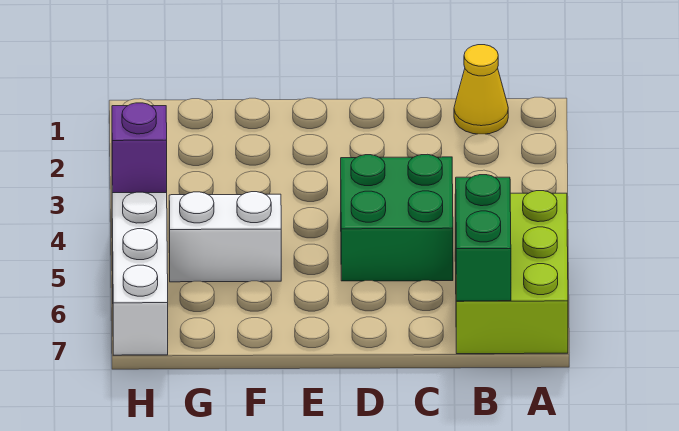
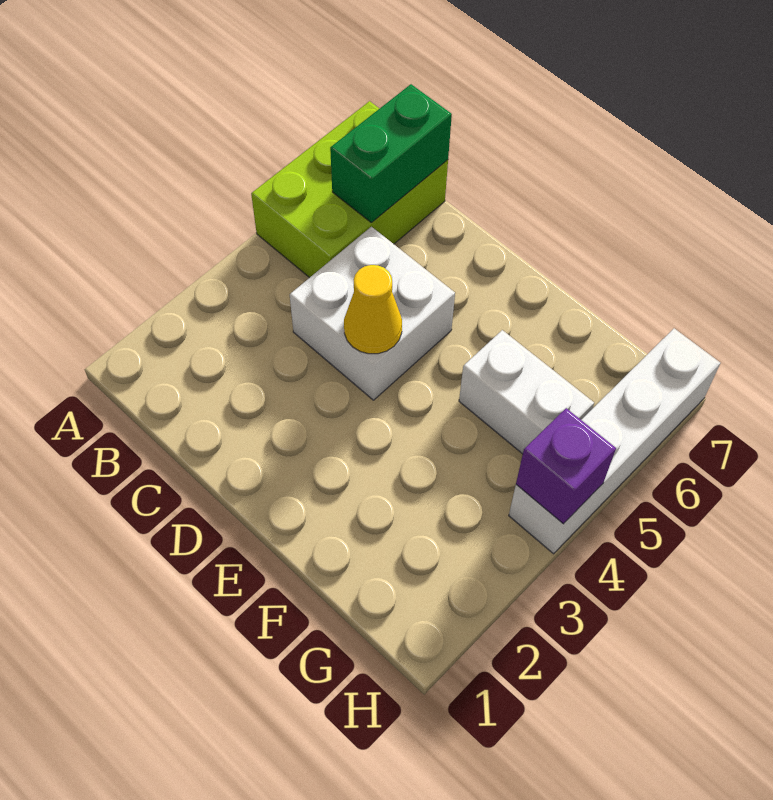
yellow cone B1 level 1 -> yellow cone D4 level 2
green brick C4:D5 level 1 -> white brick C4:D5 level 1

